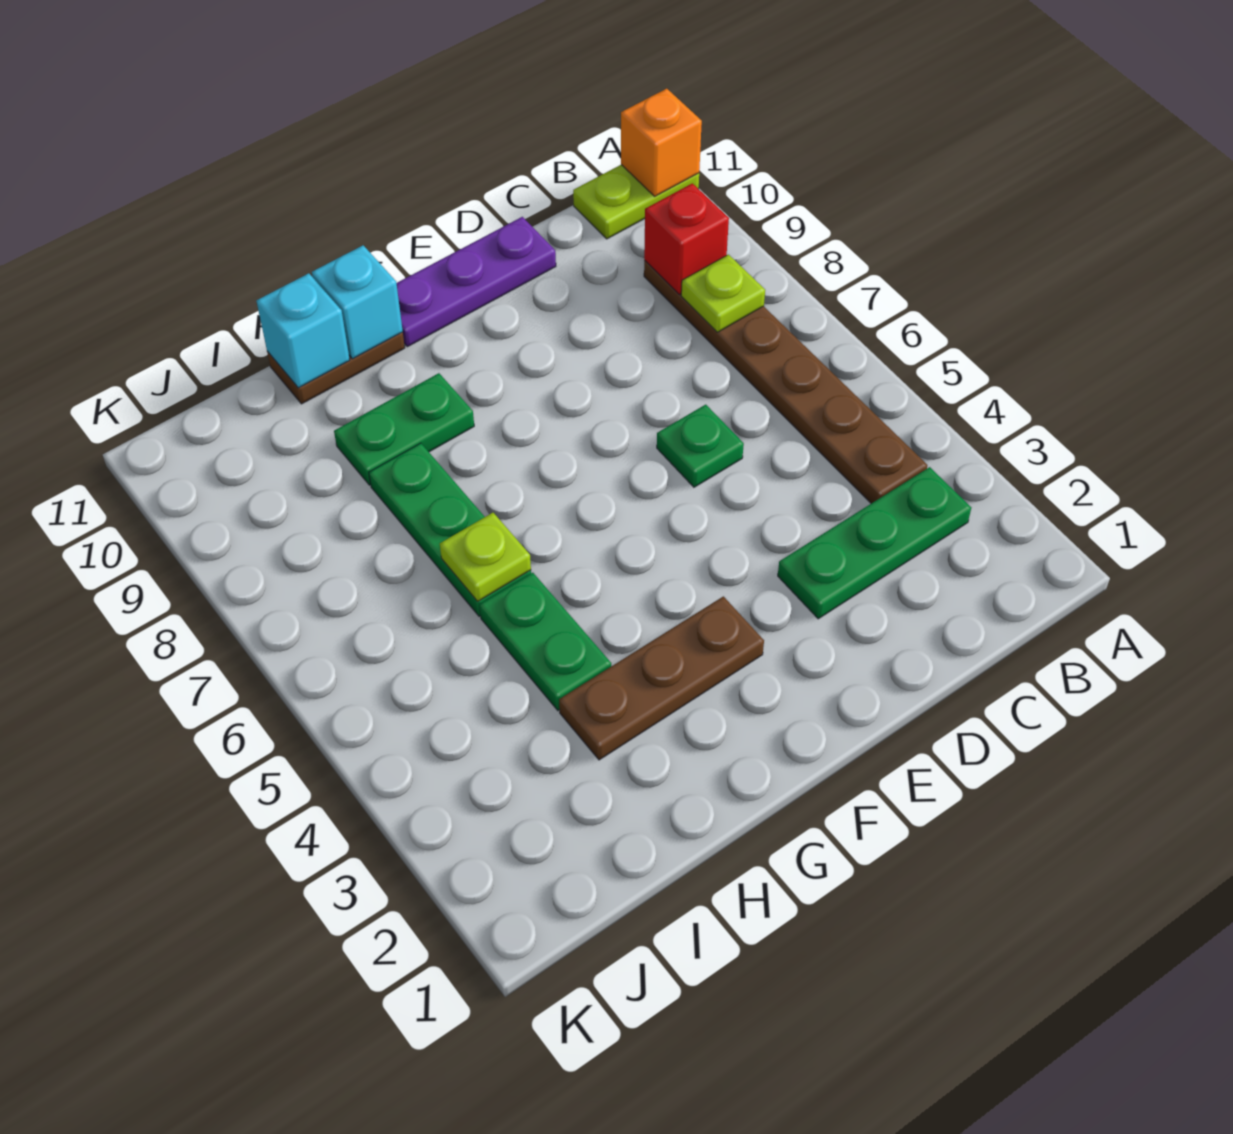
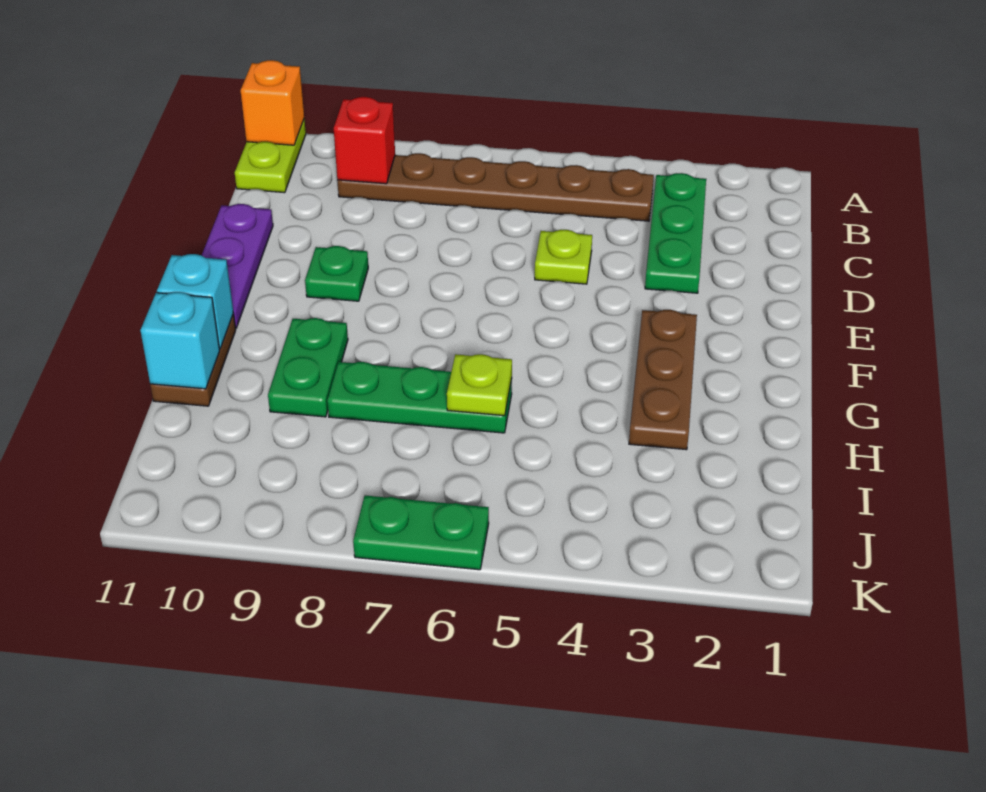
lime plate B8 level 2 -> lime plate D5 level 1
green plate D6 level 1 -> green plate E9 level 1
green plate H4:H5 level 1 -> green plate K6:K7 level 1

